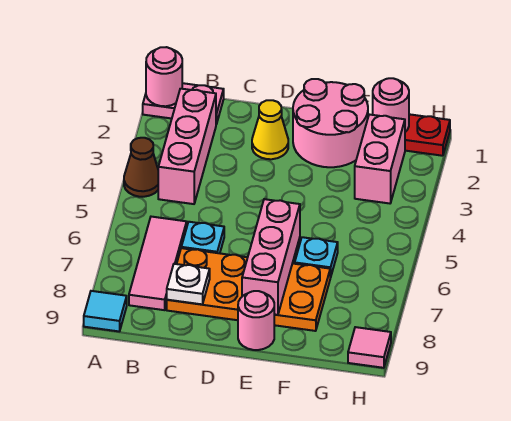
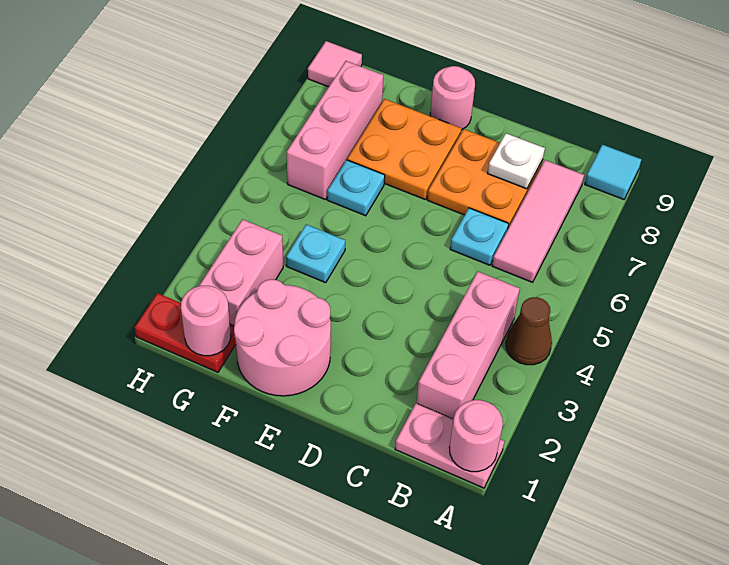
yellow cone D2 level 1 -> none
pink brick E6:E8 level 2 -> pink brick G6:G8 level 1
none -> cyan plate F4 level 1

